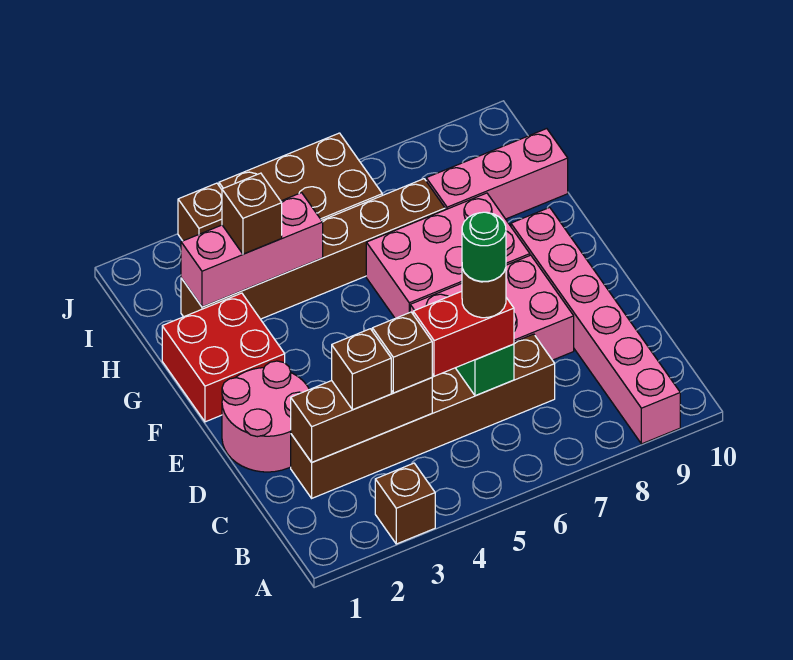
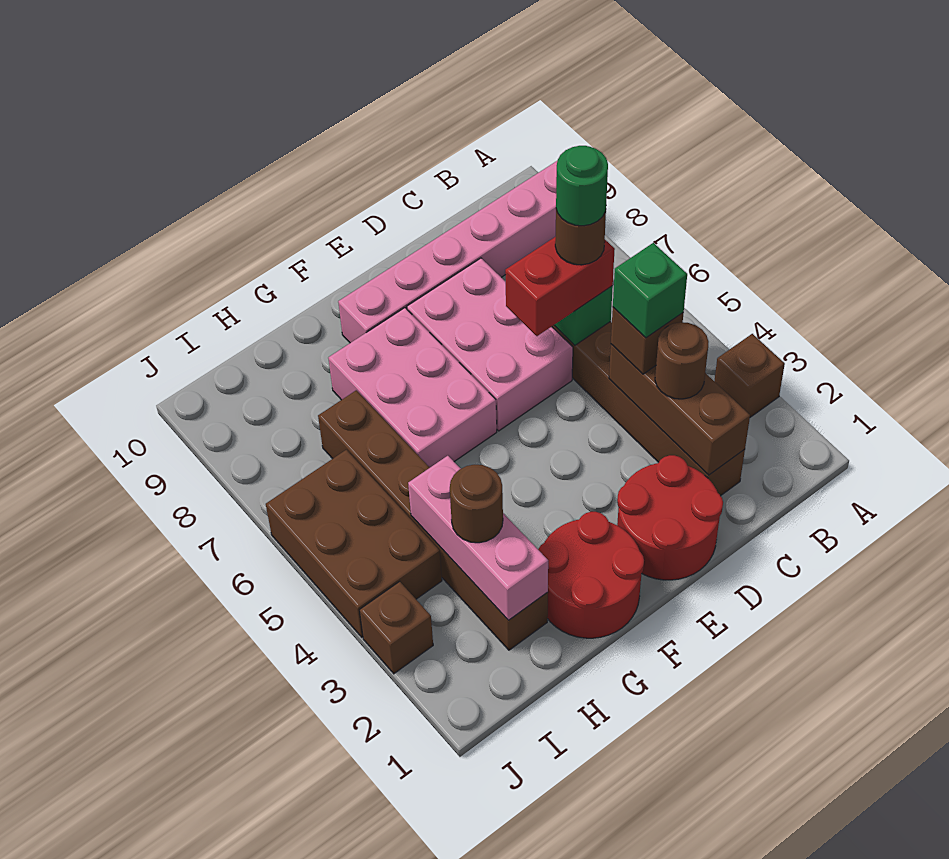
brown brick C3 level 3 -> brown round brick C3 level 3
none -> green brick C4 level 4
red brick C5:C6 level 3 -> red brick C6:D6 level 3
pink round brick D1:E2 level 1 -> red round brick D1:E2 level 1
red brick F1:G2 level 1 -> red round brick F1:G2 level 1
brown brick H3 level 3 -> brown round brick H3 level 3
pink brick H8:H10 level 1 -> none

